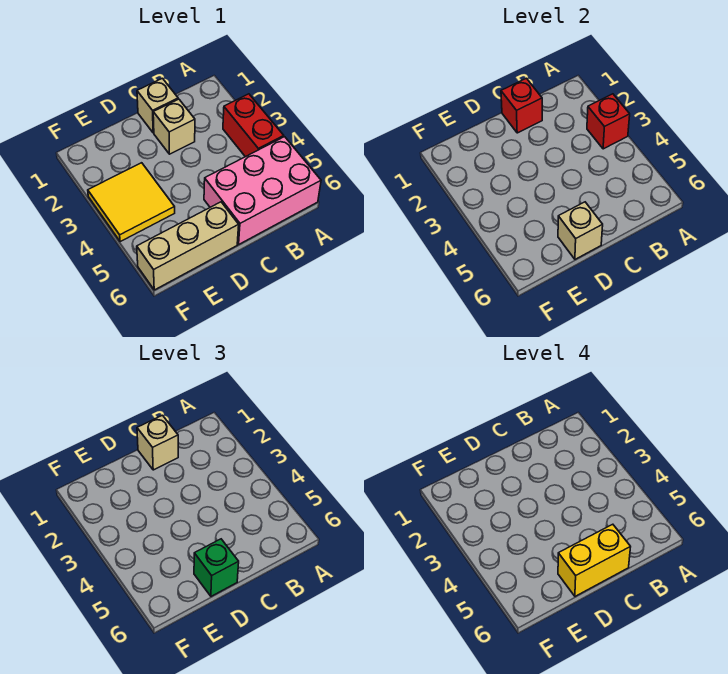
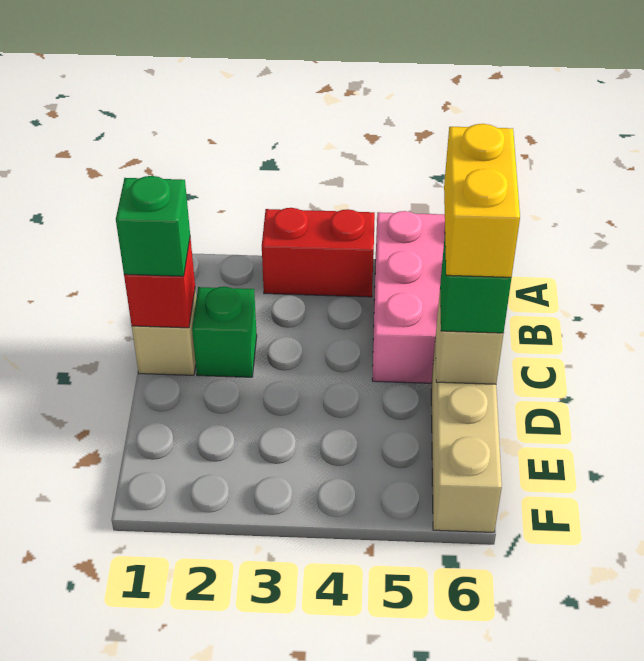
red brick A3 level 2 -> none
tan brick C1 level 3 -> green brick C1 level 3
tan brick C2 level 1 -> green brick C2 level 1
yellow tile E3:F4 level 1 -> none

